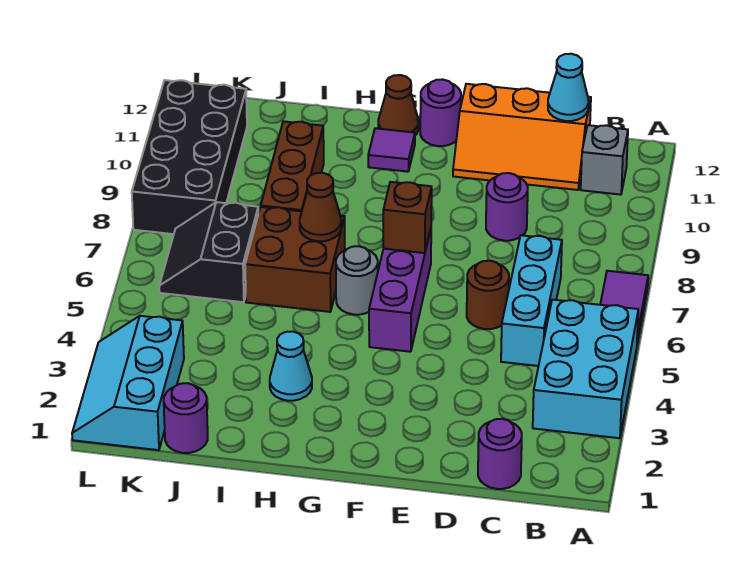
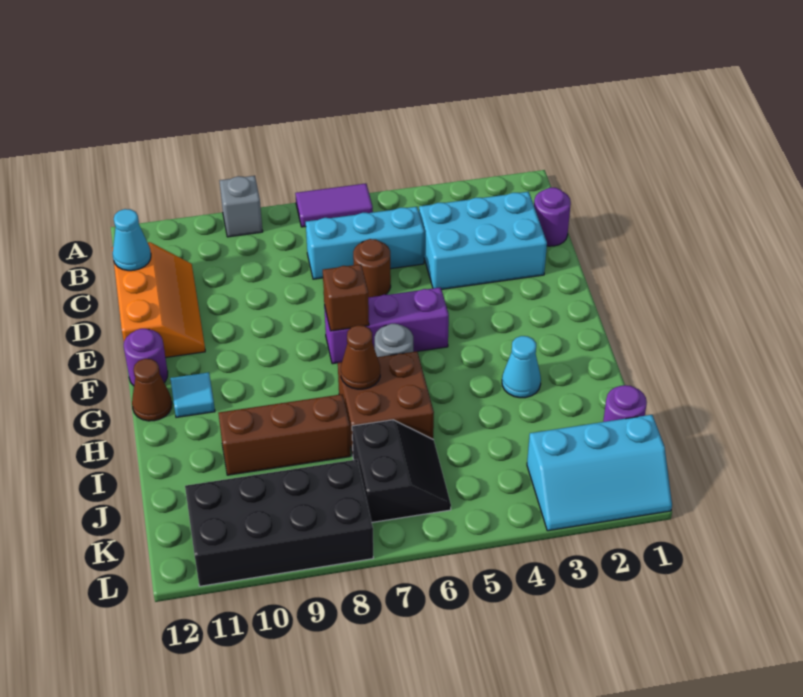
cyan brick A3:B5 level 1 -> cyan brick C2:D4 level 1
grey brick B11 level 1 -> grey brick A9 level 1
purple round brick D9 level 1 -> none
purple tile G11 level 1 -> cyan tile G11 level 1
black slope J6:K7 level 1 top J -> black slope J6:K7 level 1 top 7

